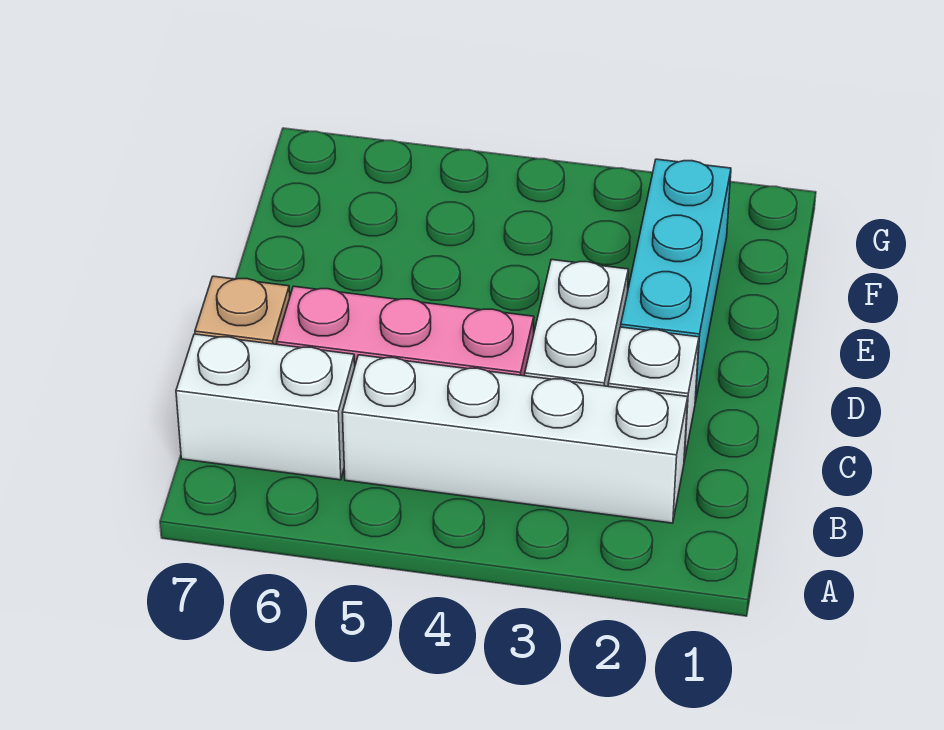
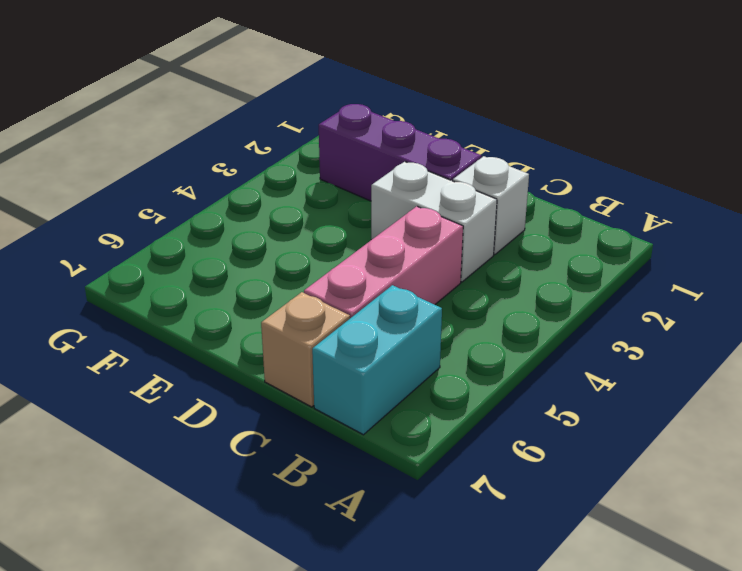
white brick B2:B5 level 1 -> none
white brick B6:B7 level 1 -> cyan brick B6:B7 level 1
cyan brick D2:F2 level 1 -> purple brick D2:F2 level 1

